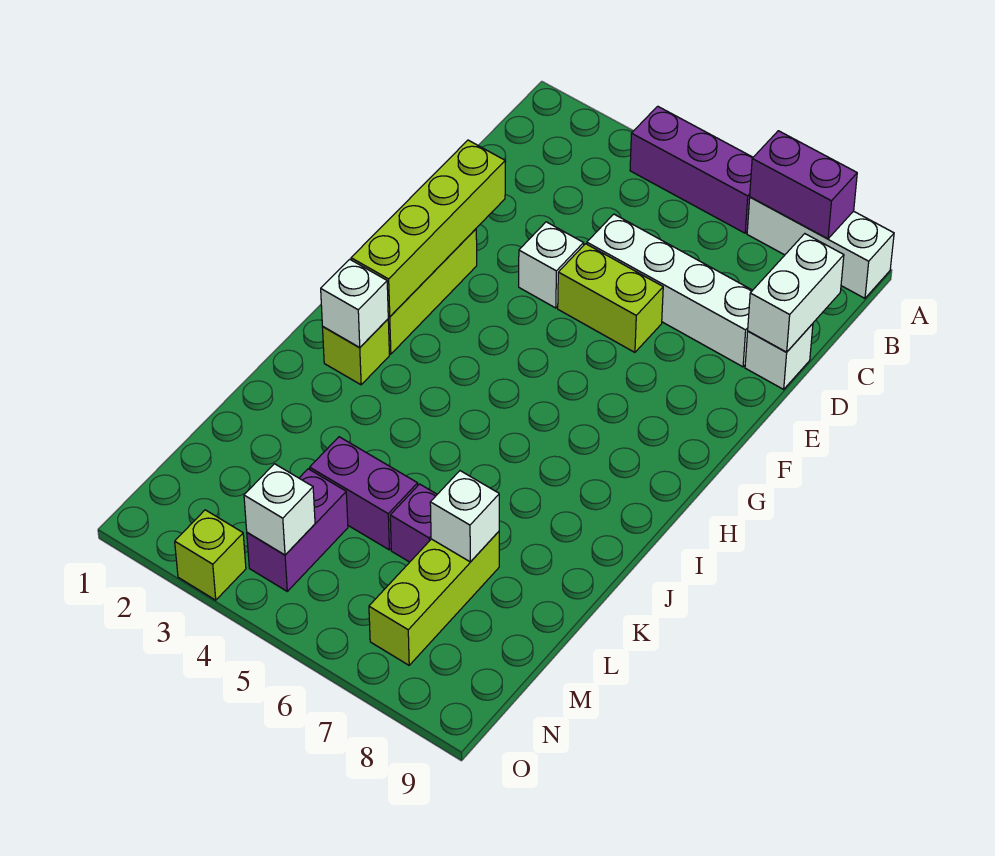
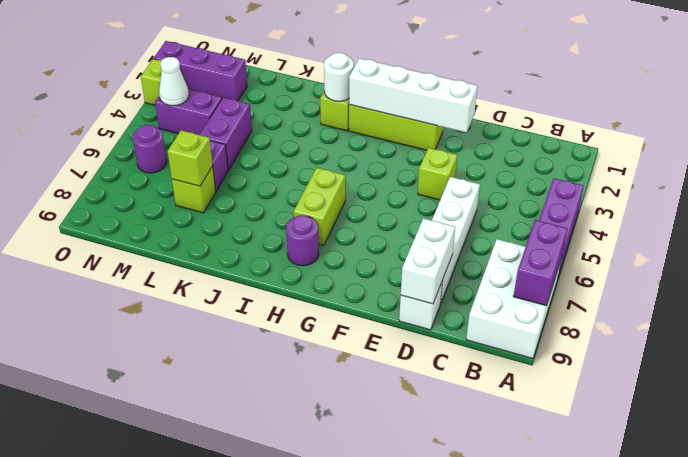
white brick A7:A9 level 1 -> white brick A7:B9 level 1
white brick C9:D9 level 2 -> white brick D8:D9 level 2
lime brick E2:H2 level 2 -> white brick E2:H2 level 2
white brick E4 level 1 -> lime brick E4 level 1
lime brick E5:E6 level 1 -> lime brick H6:H7 level 1
none -> purple round brick H8 level 1
white brick I2 level 2 -> white round brick I2 level 2
lime brick L7:N7 level 1 -> lime brick L7 level 1
white brick L7 level 2 -> lime brick L7 level 2
none -> purple brick M2:O2 level 1
white brick N4 level 2 -> white cone N4 level 2
none -> purple round brick N6 level 1

